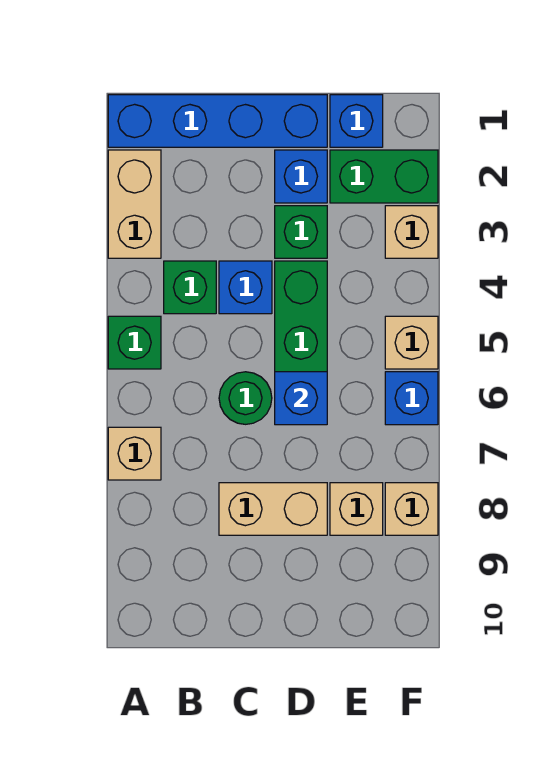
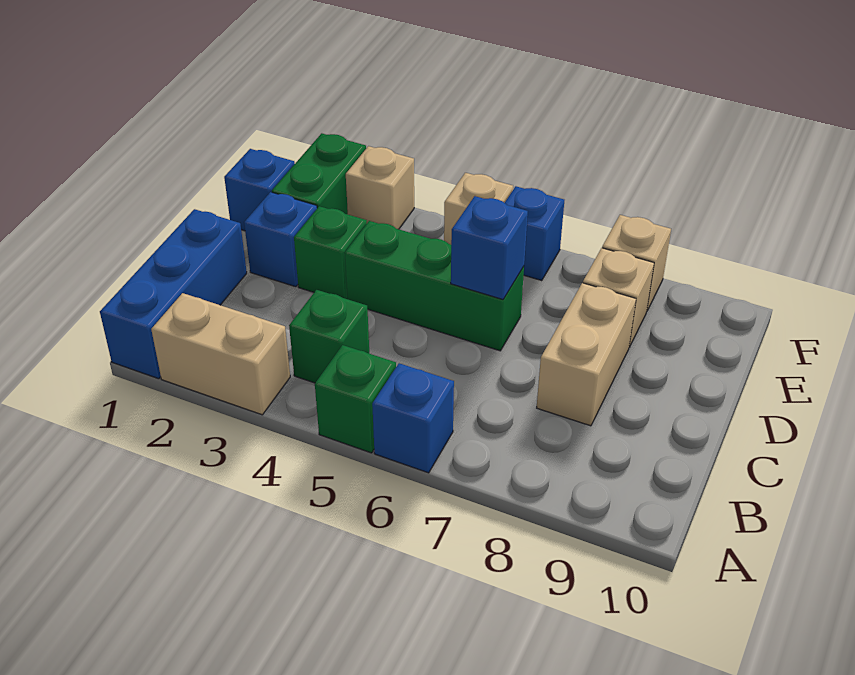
blue brick A1:D1 level 1 -> blue brick A1:C1 level 1
tan brick A7 level 1 -> none
blue brick C4 level 1 -> blue brick A6 level 1
green round brick C6 level 1 -> none

